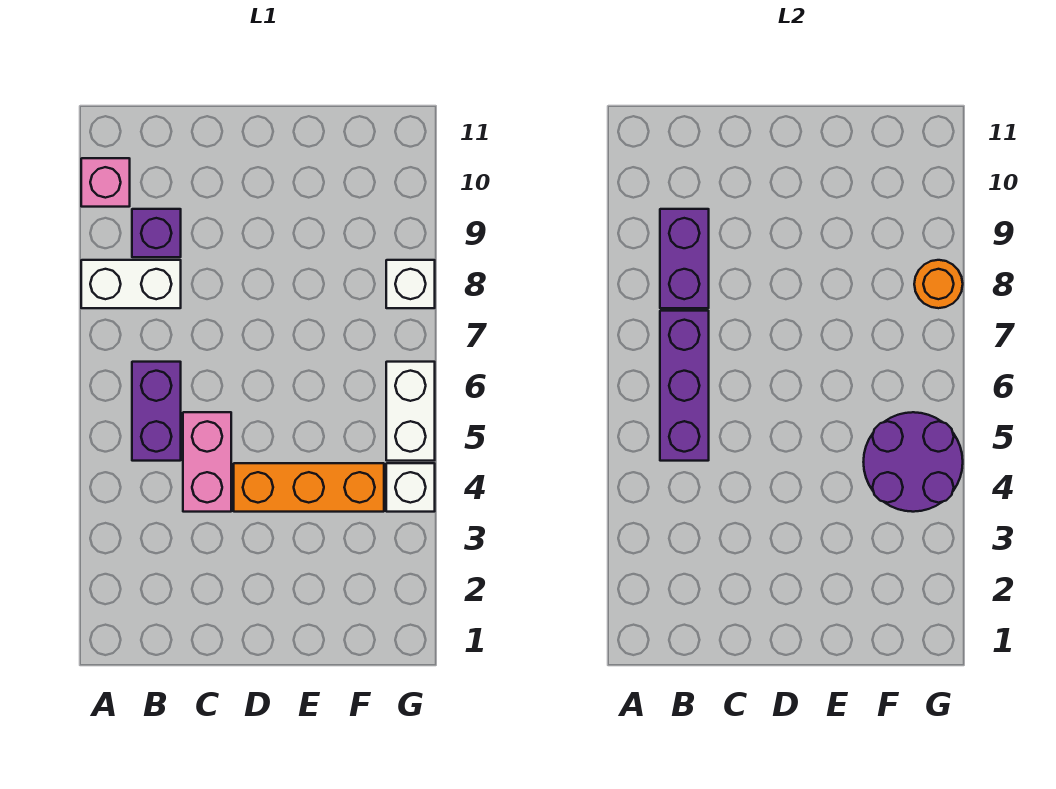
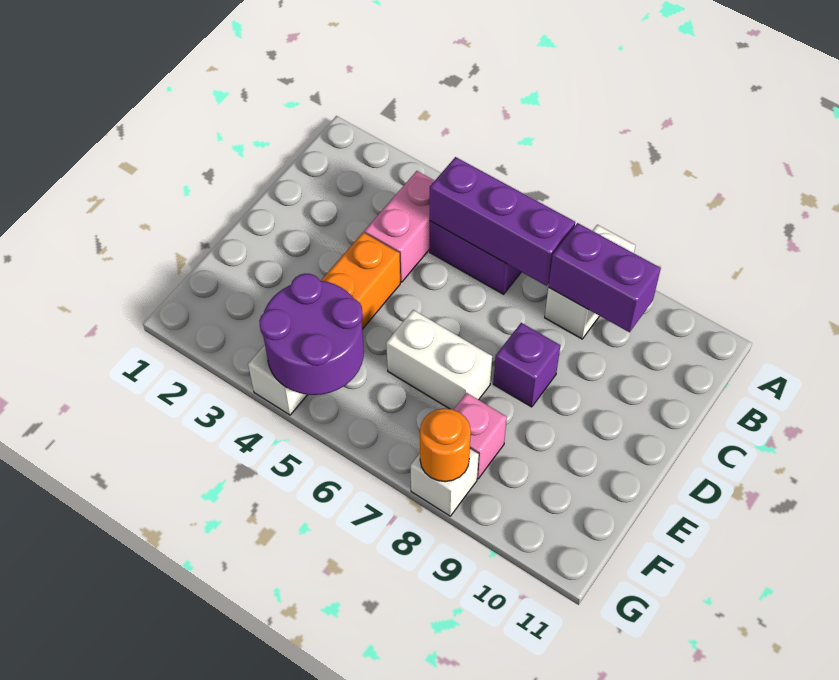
pink brick A10 level 1 -> pink brick F8 level 1
purple brick B9 level 1 -> purple brick D8 level 1
pink brick C4:C5 level 1 -> pink brick B4:C4 level 1
white brick G5:G6 level 1 -> white brick E6:E7 level 1

